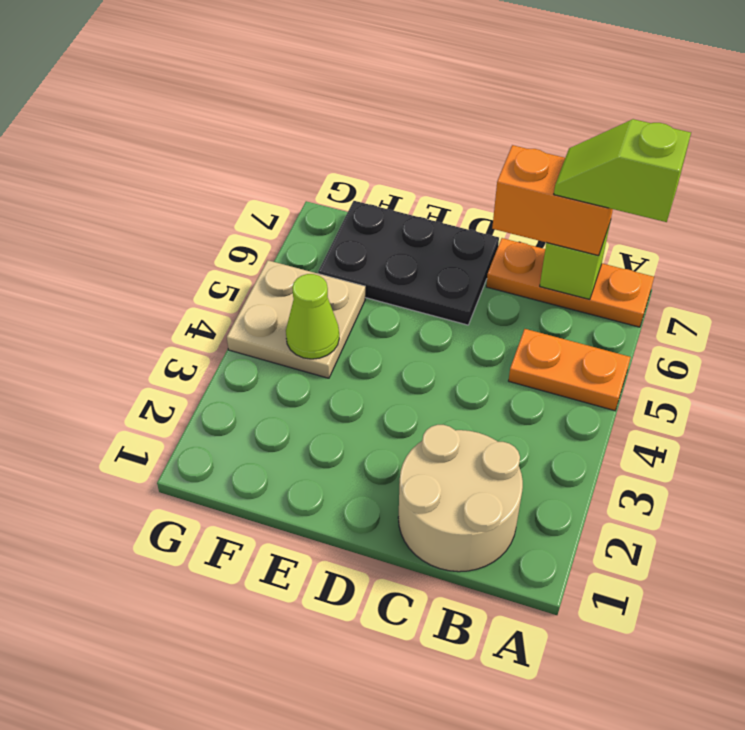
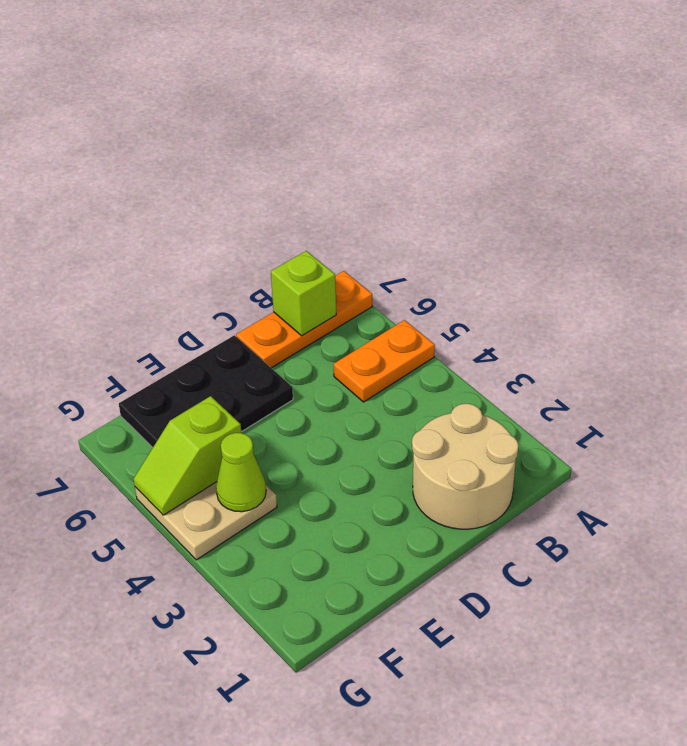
lime slope A7:B7 level 4 top A -> lime slope F5:G5 level 2 top F
orange brick B7:C7 level 3 -> none

